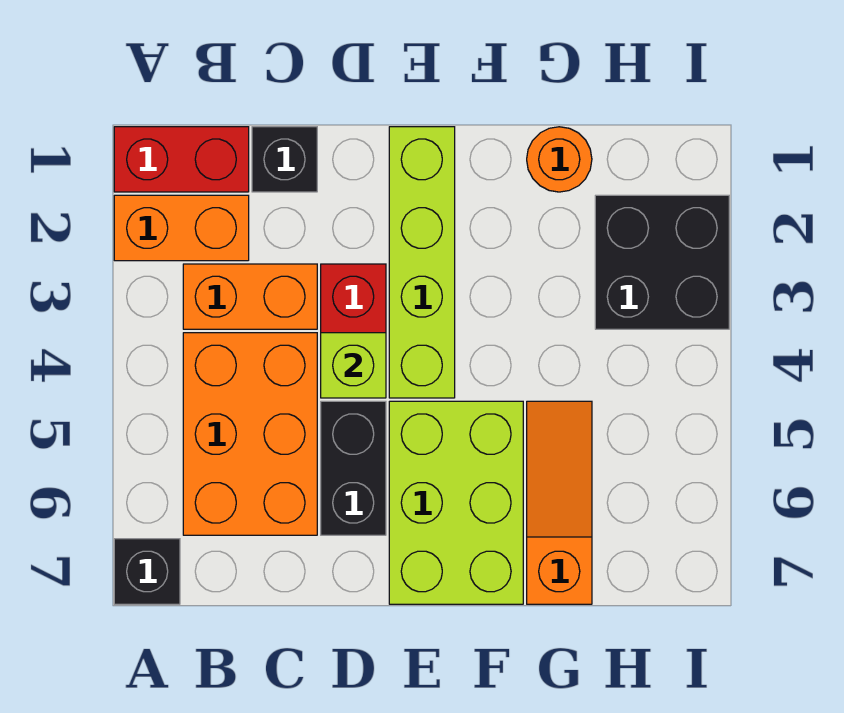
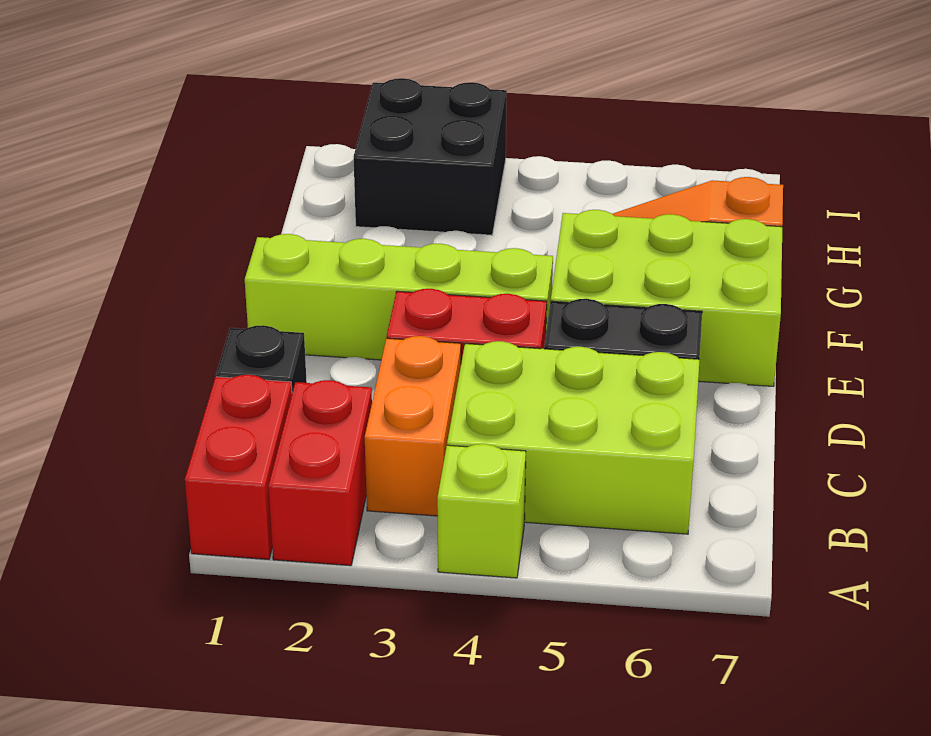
orange brick A2:B2 level 1 -> red brick A2:B2 level 1
black brick A7 level 1 -> none
orange brick B4:C6 level 1 -> lime brick B4:C6 level 1
lime brick D4 level 2 -> lime brick A4 level 1
orange round brick G1 level 1 -> none

